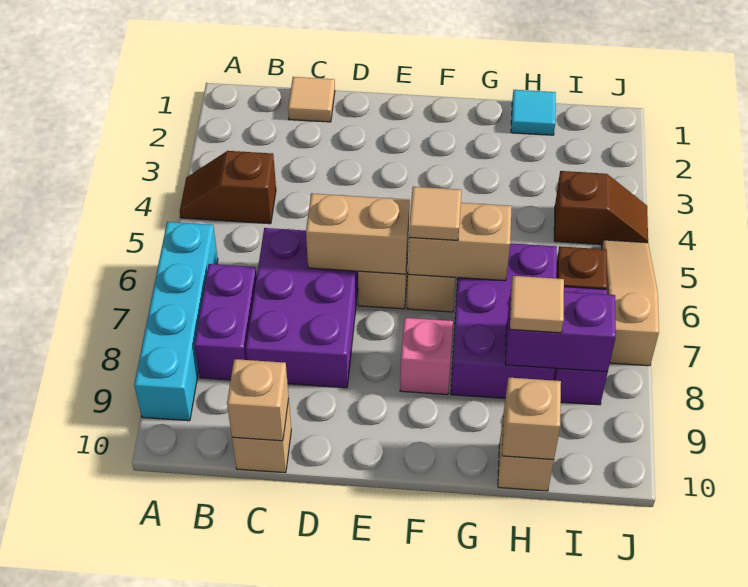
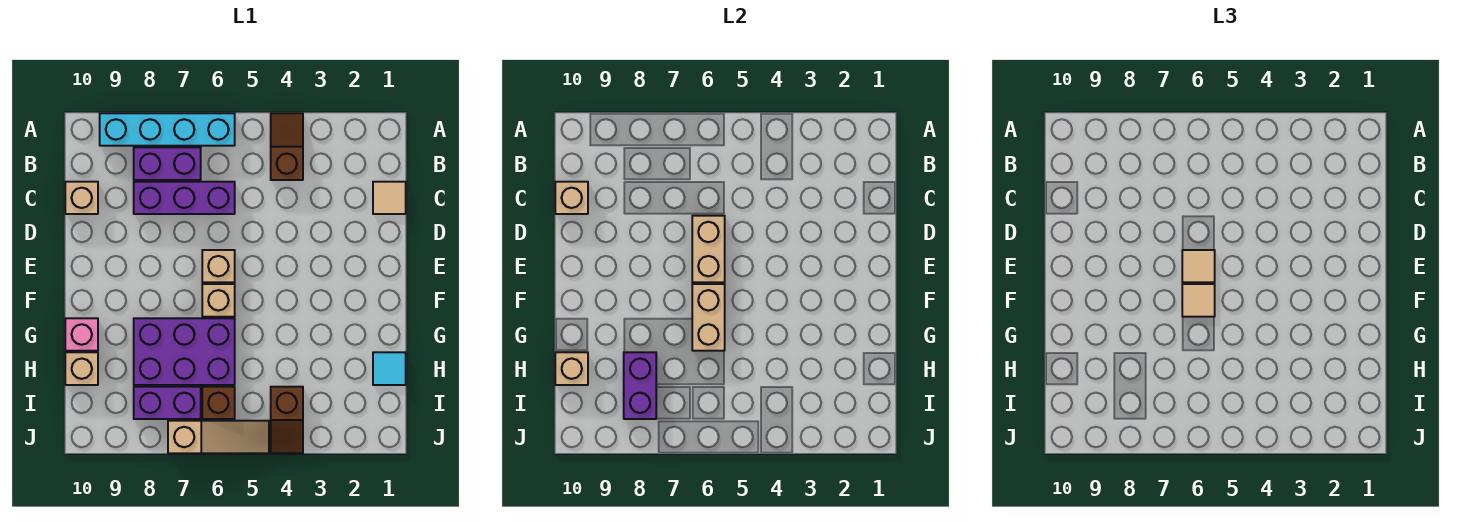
purple brick C6:D8 level 1 -> purple brick C6:C8 level 1
pink brick F8 level 1 -> pink brick G10 level 1
tan tile H8 level 3 -> tan tile E6 level 3

